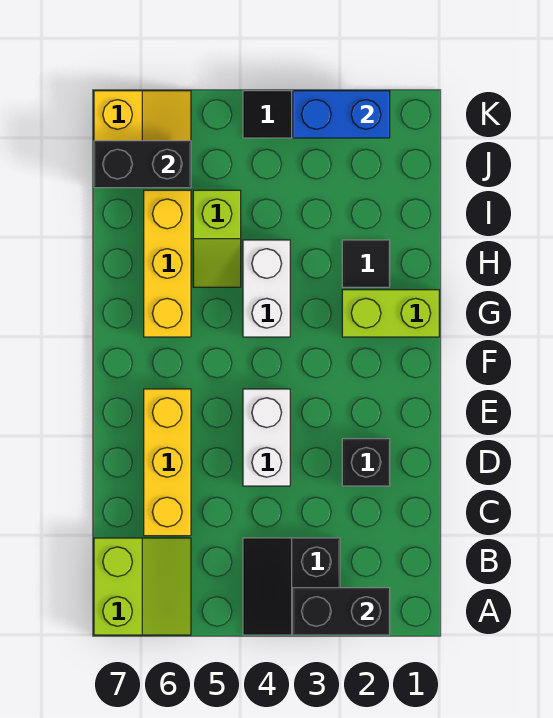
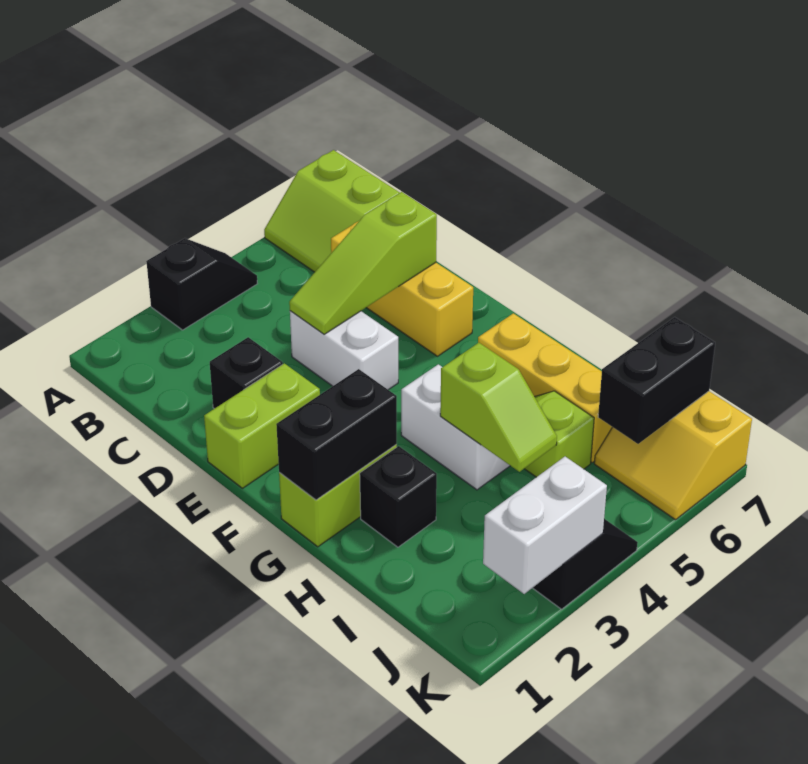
black brick A2:A3 level 2 -> black brick G1:G2 level 2
black slope A3:B4 level 1 top 3 -> black slope A3:A4 level 1 top 3
none -> lime slope D4:D6 level 2 top 6
none -> lime brick E1:E2 level 1
black tile H2 level 1 -> black brick H2 level 1
none -> lime slope H4:I4 level 2 top H
blue brick K2:K3 level 2 -> white brick K2:K3 level 2

